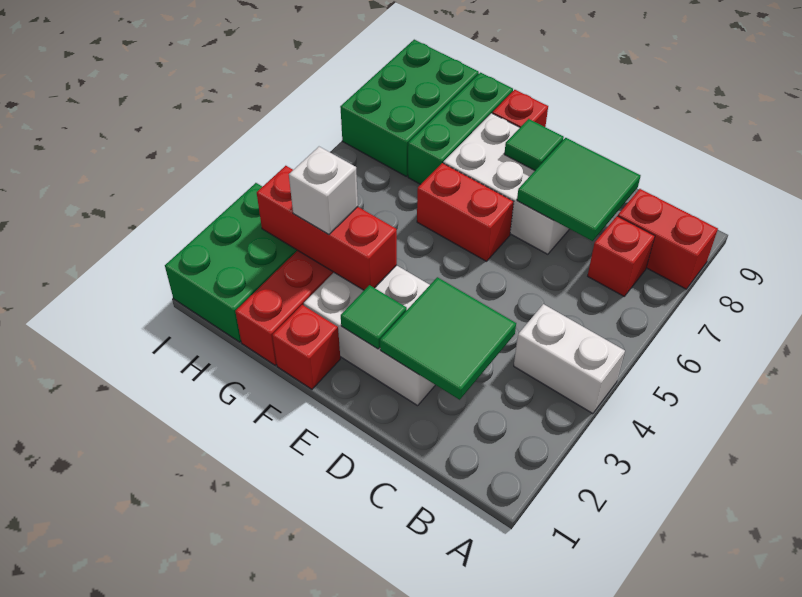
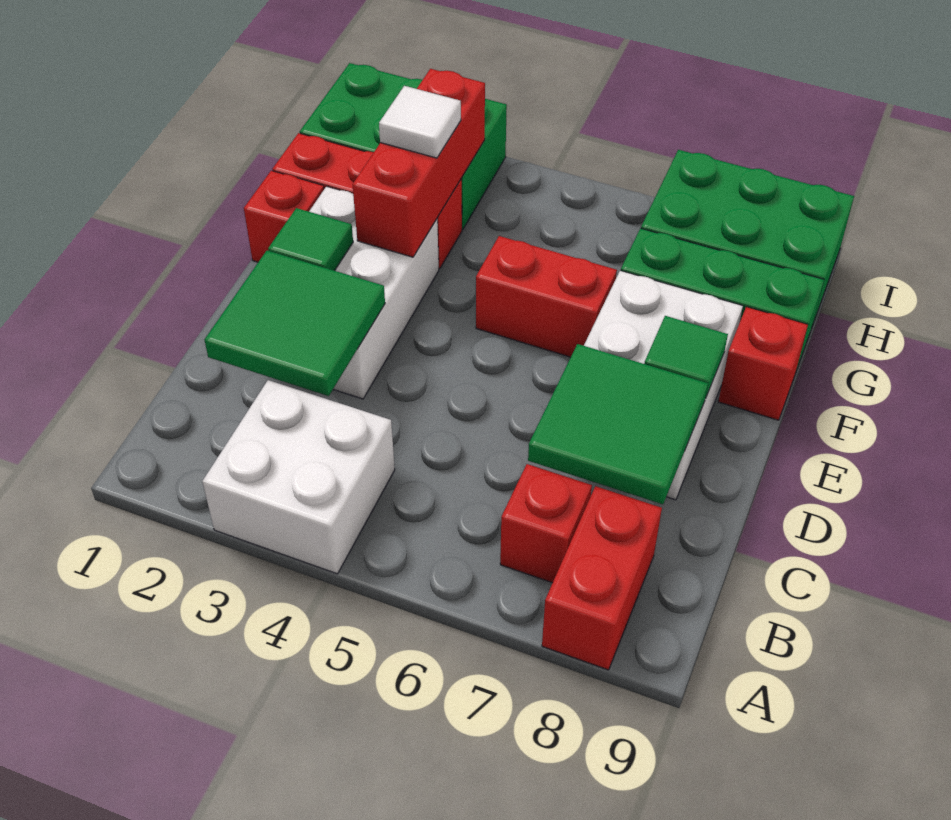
white brick A4:B4 level 1 -> white brick A3:B4 level 1
red brick E6:F6 level 1 -> red brick F5:F6 level 1
white brick G3 level 3 -> white tile G3 level 3

